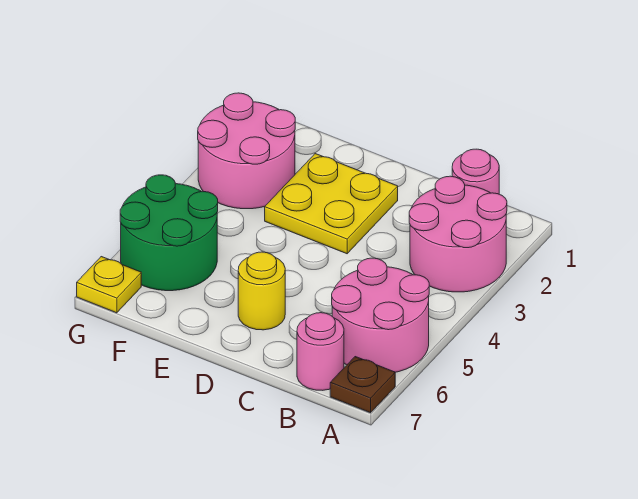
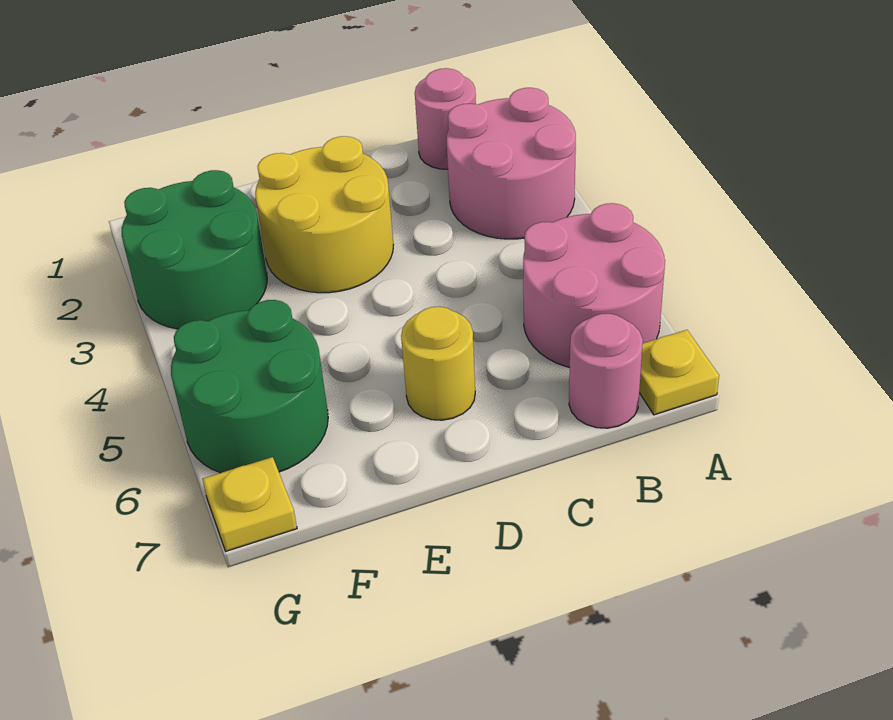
brown plate A7 level 1 -> yellow plate A7 level 1
yellow plate D2:E3 level 1 -> yellow round brick D2:E3 level 1
pink round brick F2:G3 level 1 -> green round brick F2:G3 level 1

